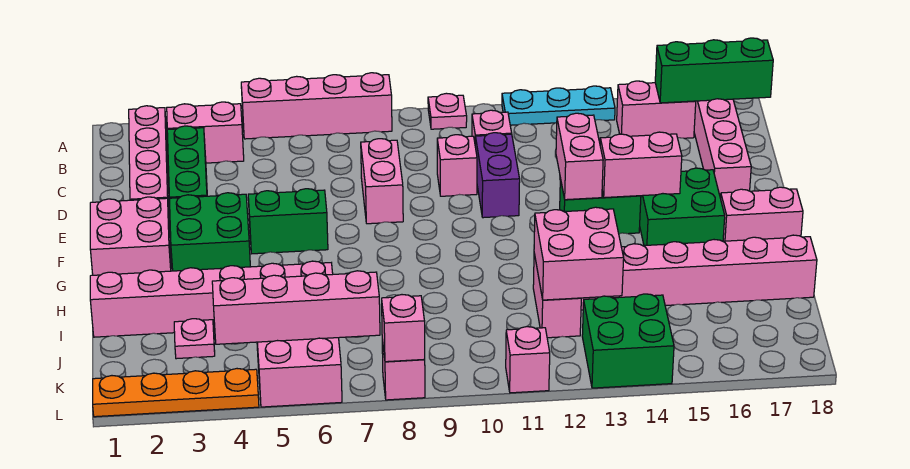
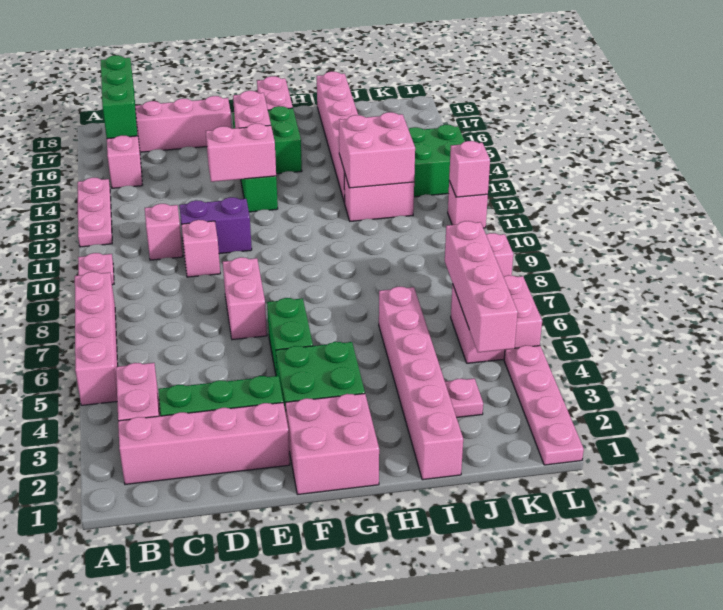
cyan plate A12:A14 level 1 -> pink plate A12:A14 level 1
pink brick D8:E8 level 1 -> pink brick E7:E8 level 1
orange plate L1:L4 level 1 -> pink plate L1:L4 level 1
pink brick L8 level 2 -> pink brick L11 level 2

